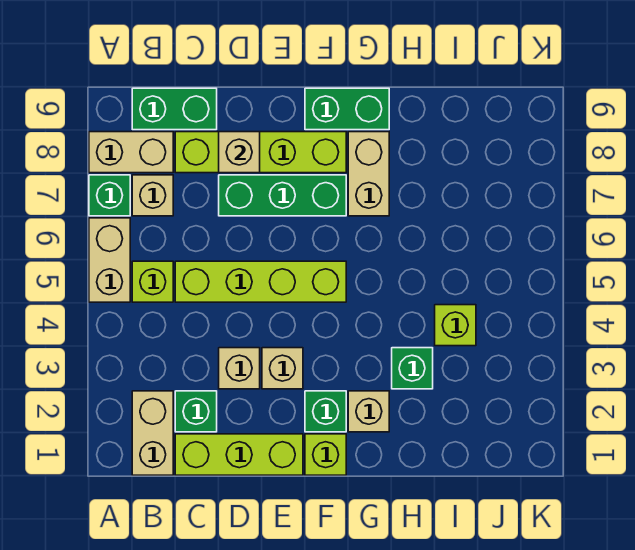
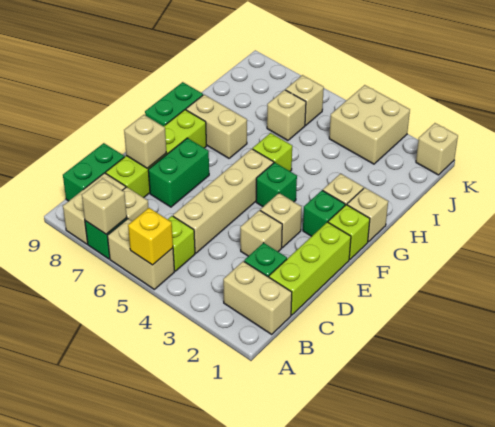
none -> yellow brick A5 level 2
none -> tan brick A7 level 2
lime brick C5:F5 level 1 -> tan brick C5:F5 level 1
green brick D7:F7 level 1 -> green brick D7:E7 level 1
none -> tan brick G1 level 1
green brick H3 level 1 -> green brick F4 level 1
lime brick I4 level 1 -> lime brick G5 level 1
none -> tan brick I6 level 1
none -> tan brick J3:K4 level 1
none -> tan brick J6 level 1
none -> tan brick K1 level 1

